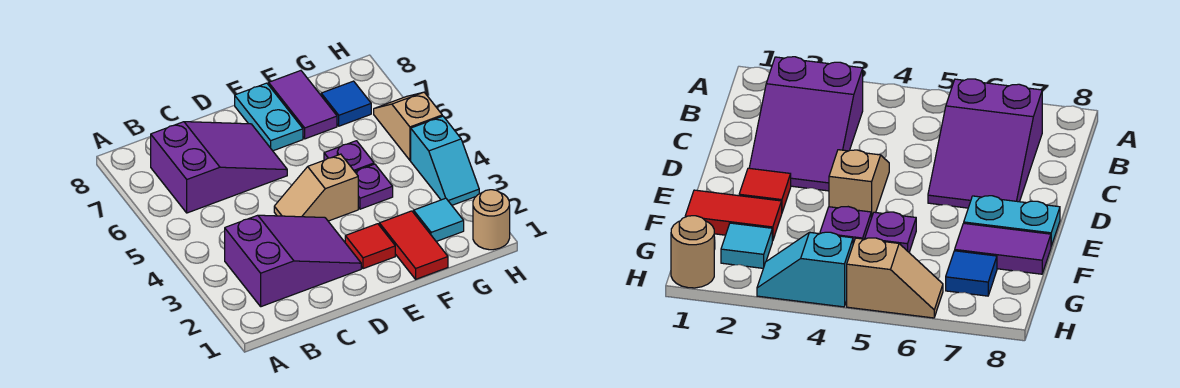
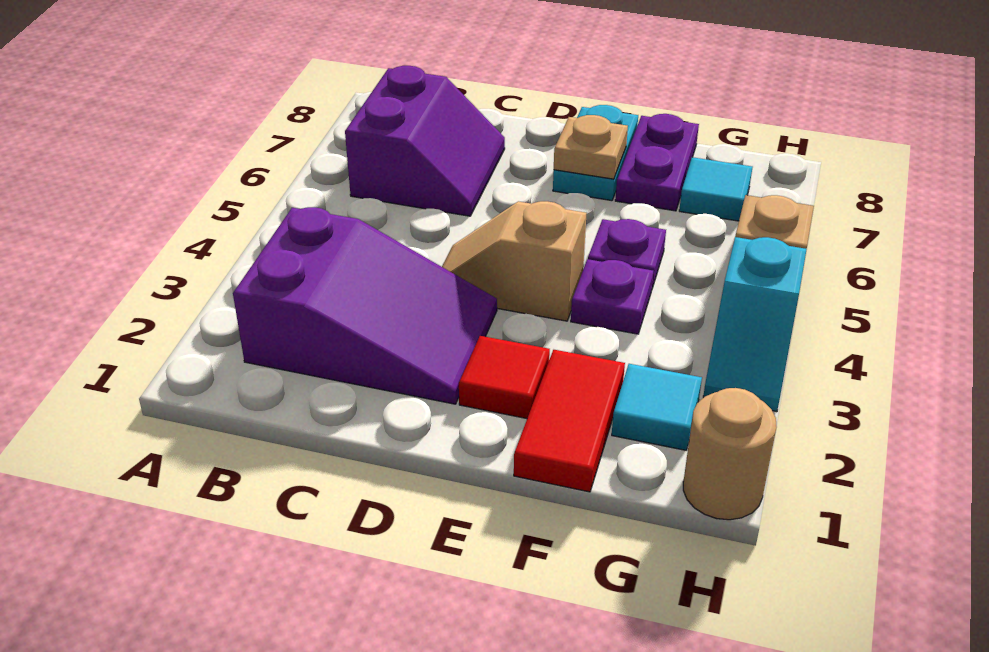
purple slope B6:D7 level 1 top B -> purple slope B6:C7 level 1 top B
none -> tan plate E7 level 2
purple tile F7:F8 level 1 -> purple plate F7:F8 level 1
blue tile G7 level 1 -> cyan tile G7 level 1

